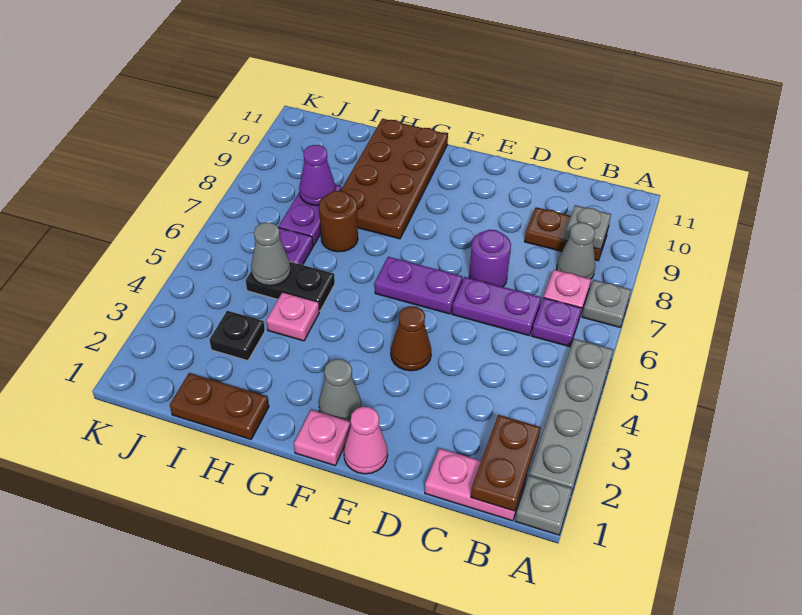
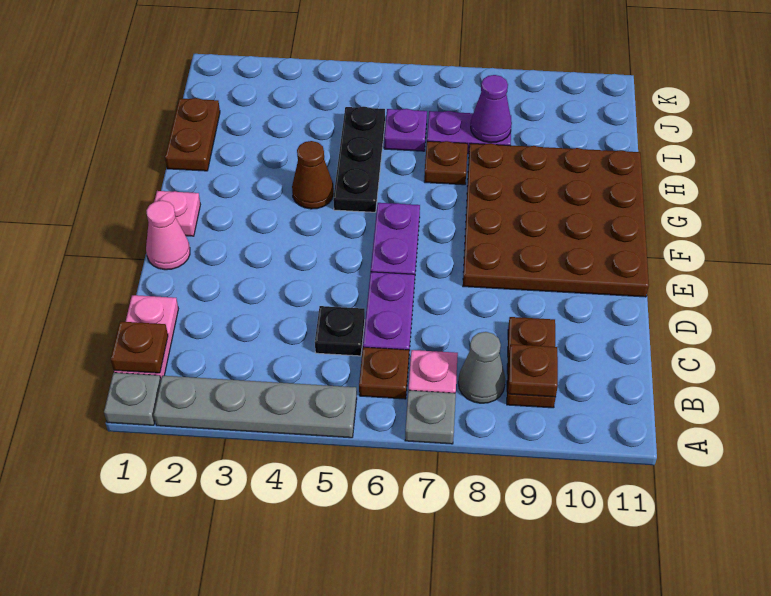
brown plate B1:B2 level 2 -> brown plate B1 level 2
purple plate B6 level 1 -> brown plate B6 level 1
grey plate B9 level 2 -> brown plate B9 level 2
purple round brick D7 level 1 -> none
brown cone E4 level 1 -> brown cone G4 level 1
grey cone F2 level 1 -> none
brown plate G8:H11 level 1 -> brown plate E8:H11 level 1
pink plate H4 level 1 -> none
black plate H5:I5 level 1 -> black plate G5:I5 level 1
brown round brick H7 level 1 -> brown plate H7 level 1
black plate I3 level 1 -> black plate C5 level 1
grey cone I5 level 2 -> none

